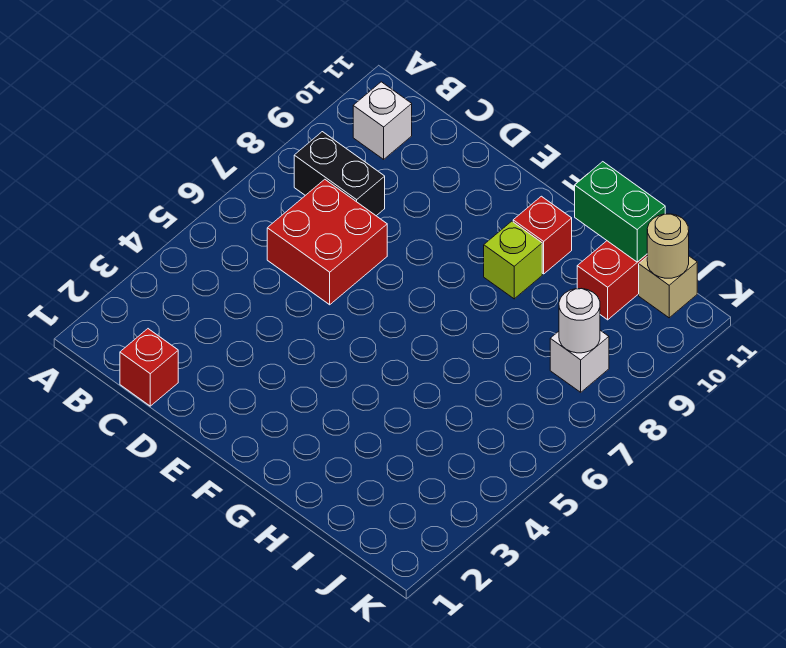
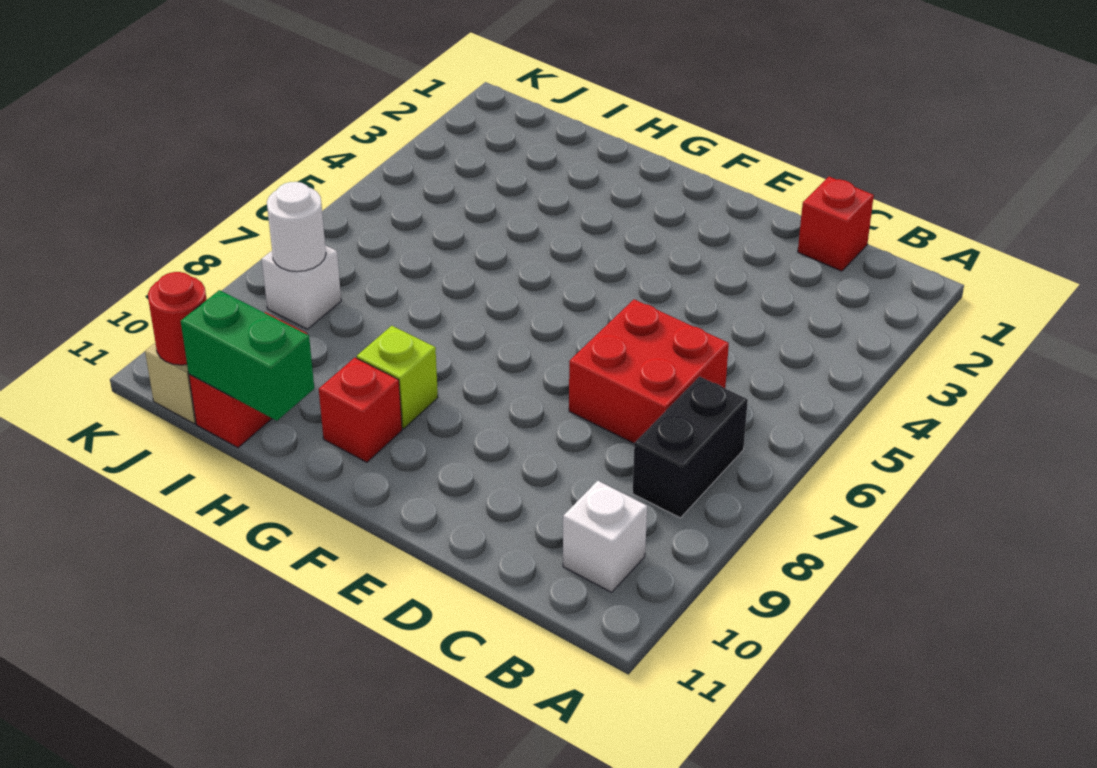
black brick B8:C8 level 1 -> black brick B7:B8 level 1
tan round brick J11 level 2 -> red round brick J11 level 2

